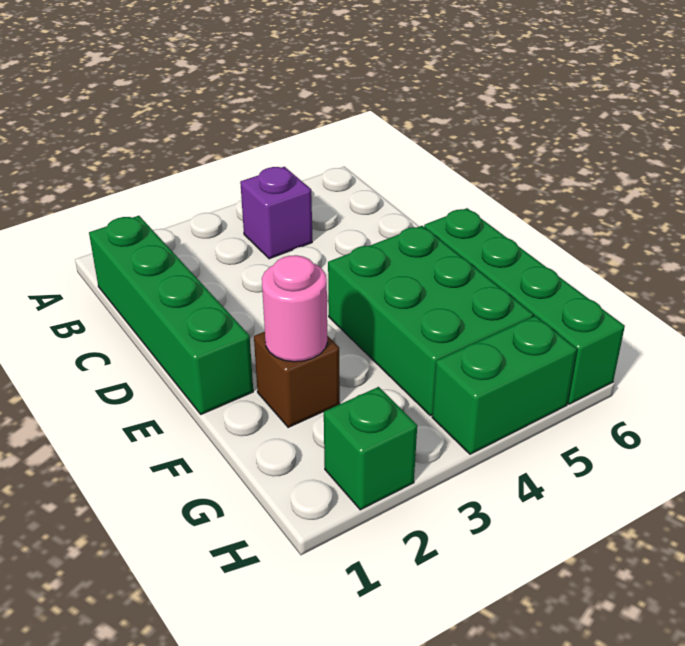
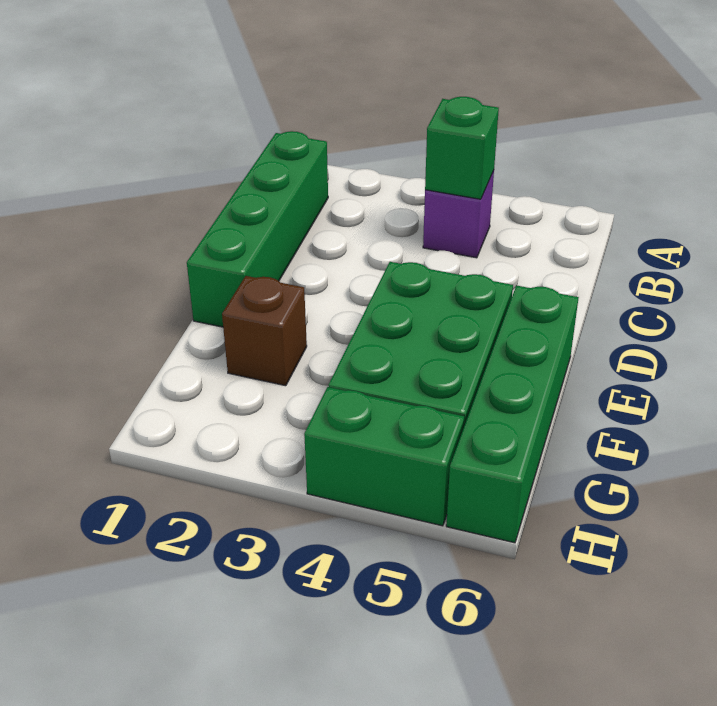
pink round brick F2 level 2 -> none
green brick H2 level 1 -> green brick B4 level 2

